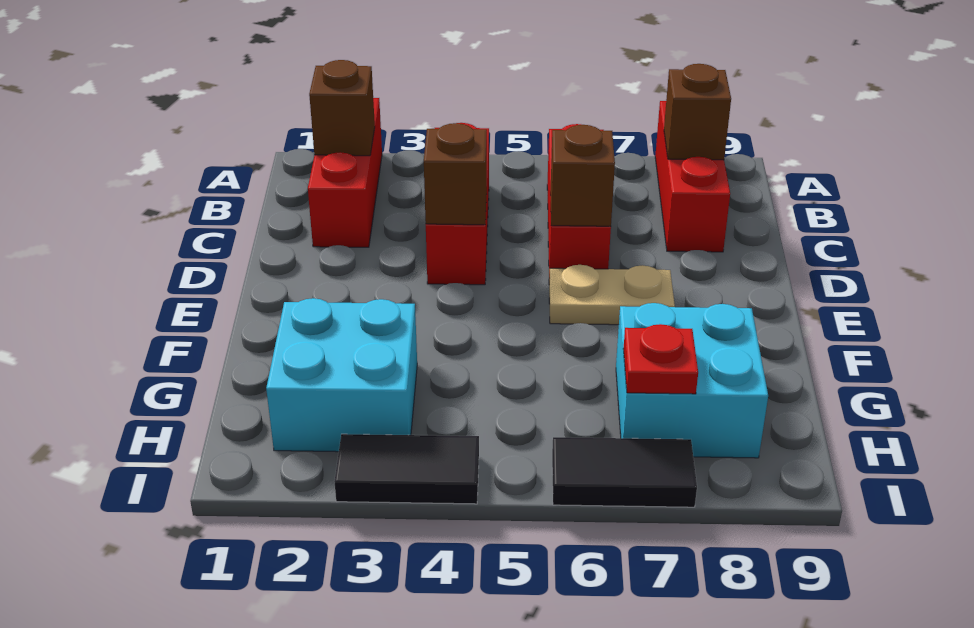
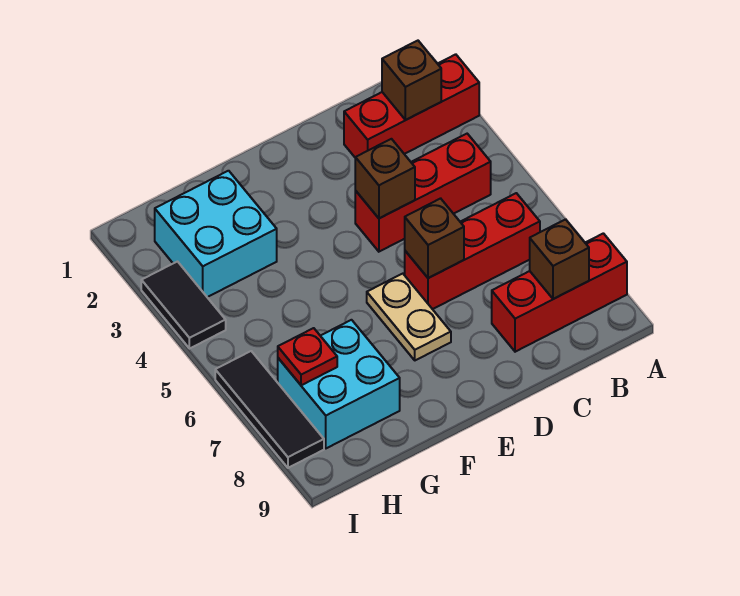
black tile I6:I7 level 1 -> black tile I6:I8 level 1

